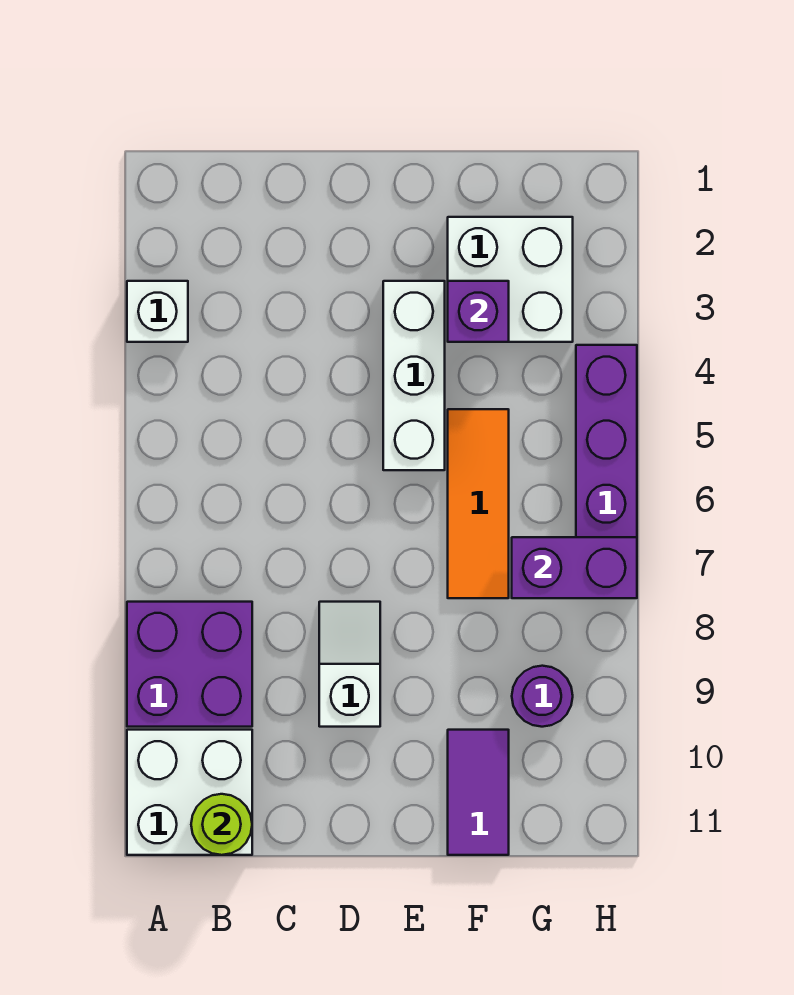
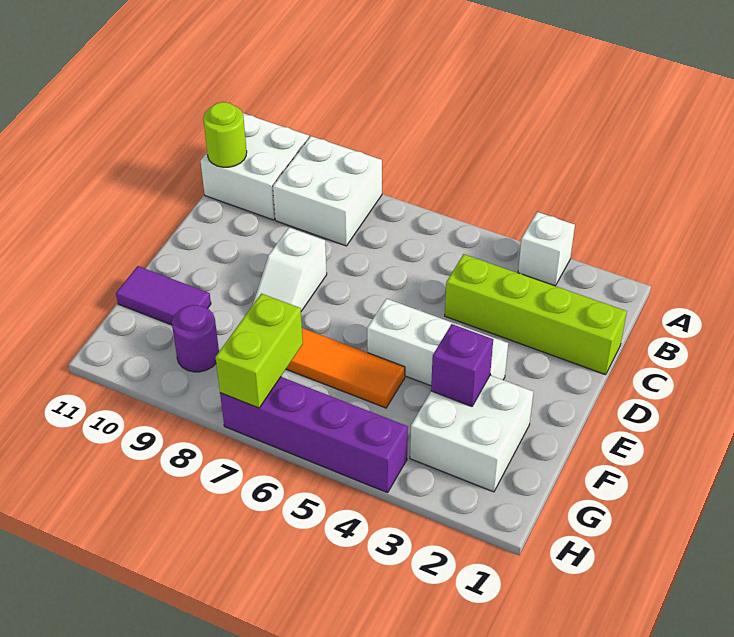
purple brick A8:B9 level 1 -> white brick A8:B9 level 1
none -> lime brick C1:C4 level 1
white slope D8:D9 level 1 top 9 -> white slope D8:E8 level 1 top D
purple brick G7:H7 level 2 -> lime brick G7:H7 level 2

